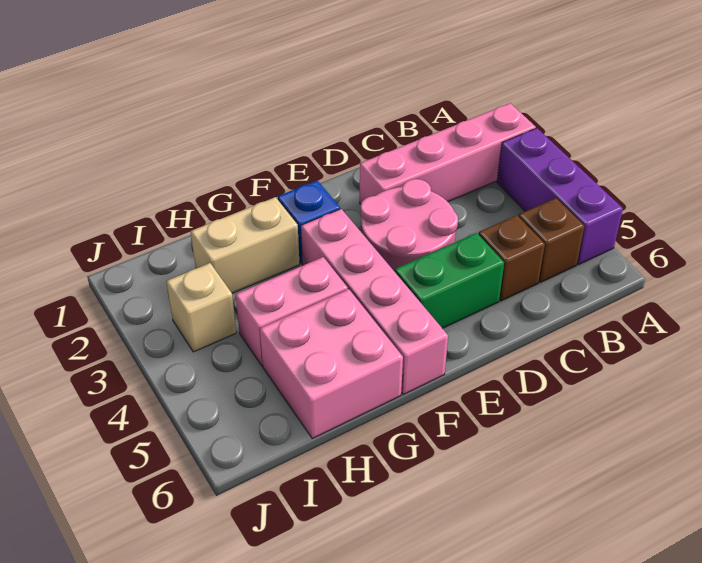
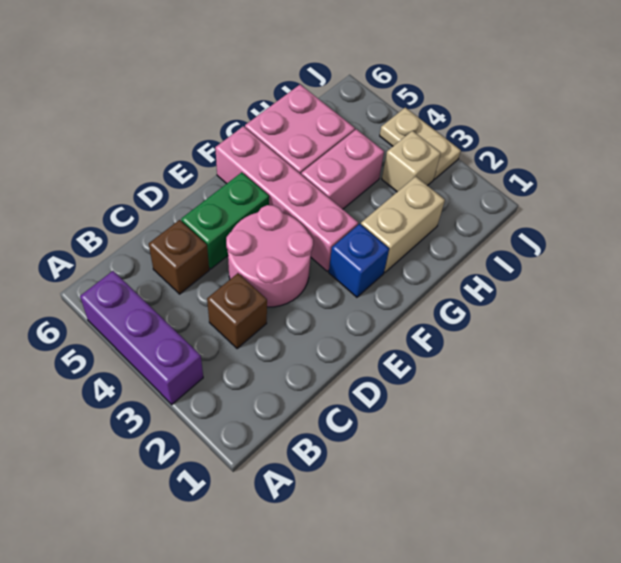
pink brick A2:D2 level 1 -> none
brown brick B5 level 1 -> brown brick C3 level 1
none -> tan plate J3:J4 level 1

